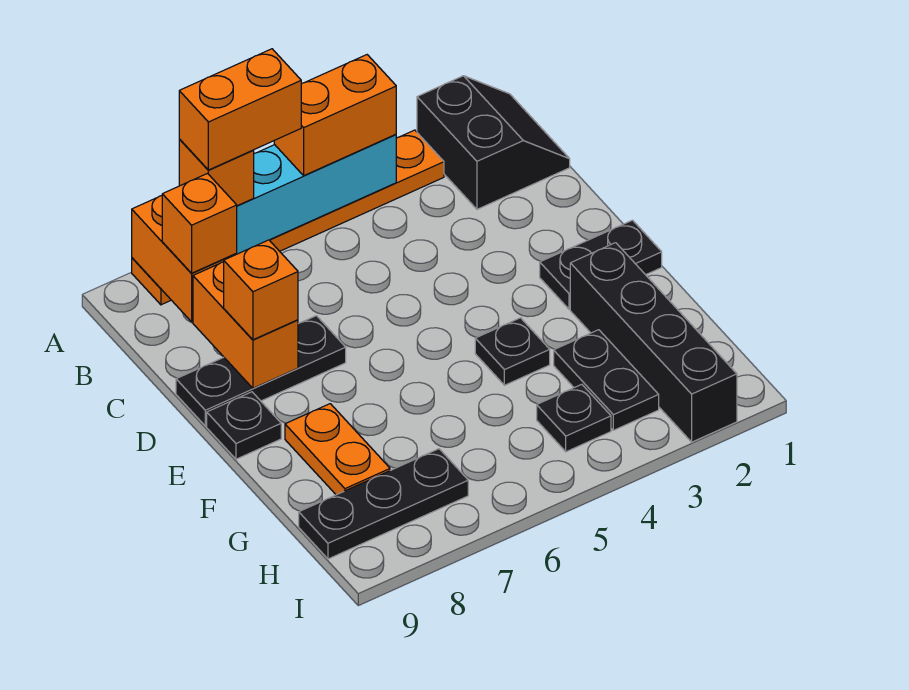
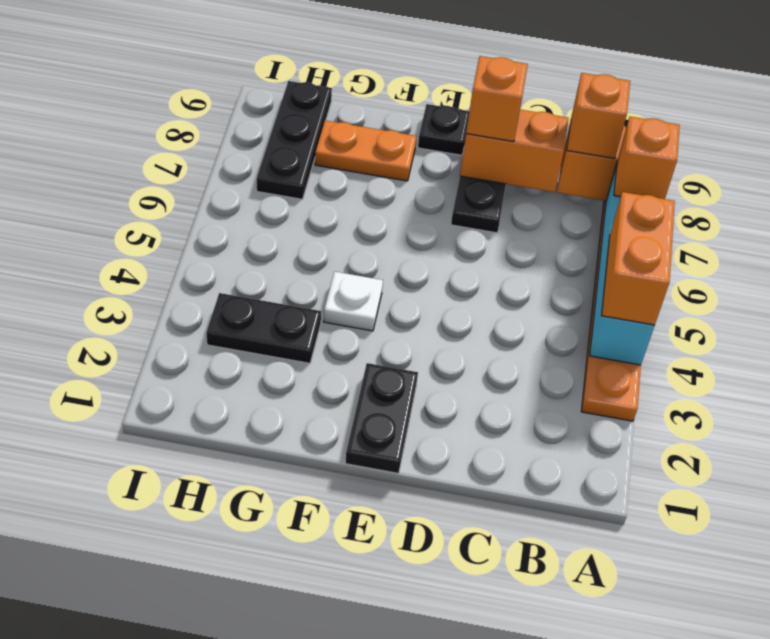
black slope A1:B2 level 1 top 2 -> none
orange brick A6:A7 level 4 -> none
black brick F2:I2 level 1 -> none
black plate F4 level 1 -> white plate F4 level 1
black plate H4 level 1 -> none

